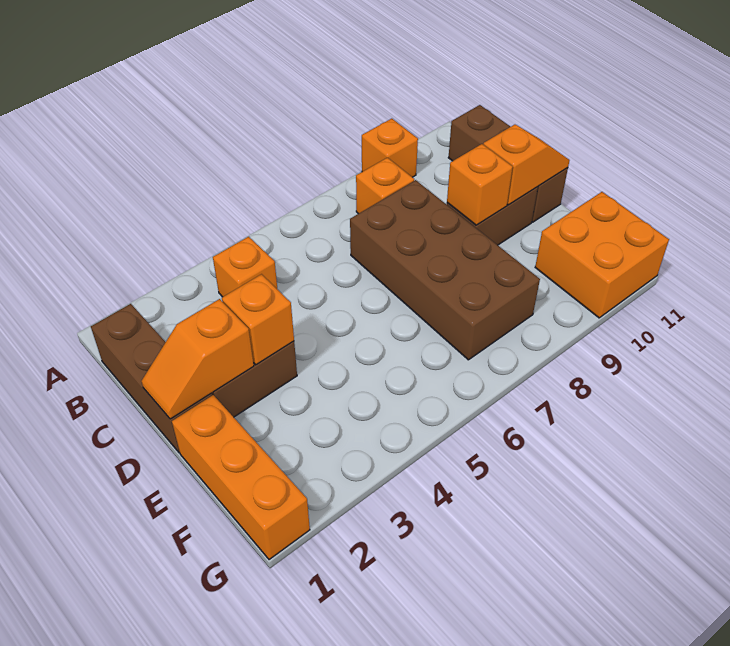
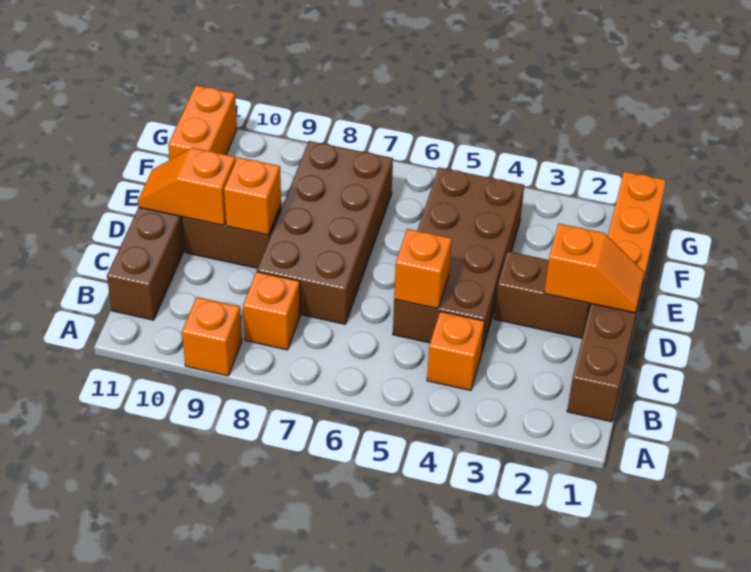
none -> brown brick C4:F5 level 1
orange brick D3 level 2 -> orange brick C5 level 2
orange brick F10:G11 level 1 -> orange brick F11:G11 level 1

